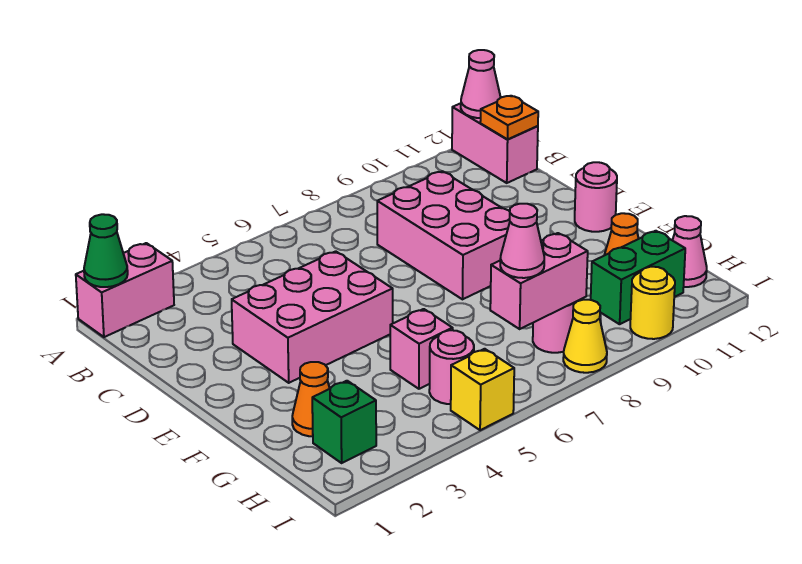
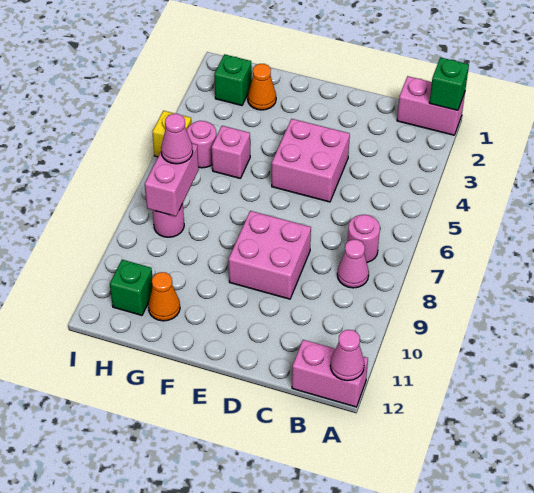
pink brick A1:A2 level 1 -> pink brick A1:B1 level 1
green cone A1 level 2 -> green brick A1 level 2
orange plate B12 level 2 -> none
pink brick C8:E9 level 1 -> pink brick D8:E9 level 1
pink brick D3:E5 level 1 -> pink brick D4:E5 level 1
pink round brick E12 level 1 -> pink round brick B7 level 1
green brick H10:H11 level 1 -> green brick H11 level 1
pink cone H12 level 1 -> pink cone B8 level 1
yellow cone I8 level 1 -> none
yellow round brick I10 level 1 -> none

